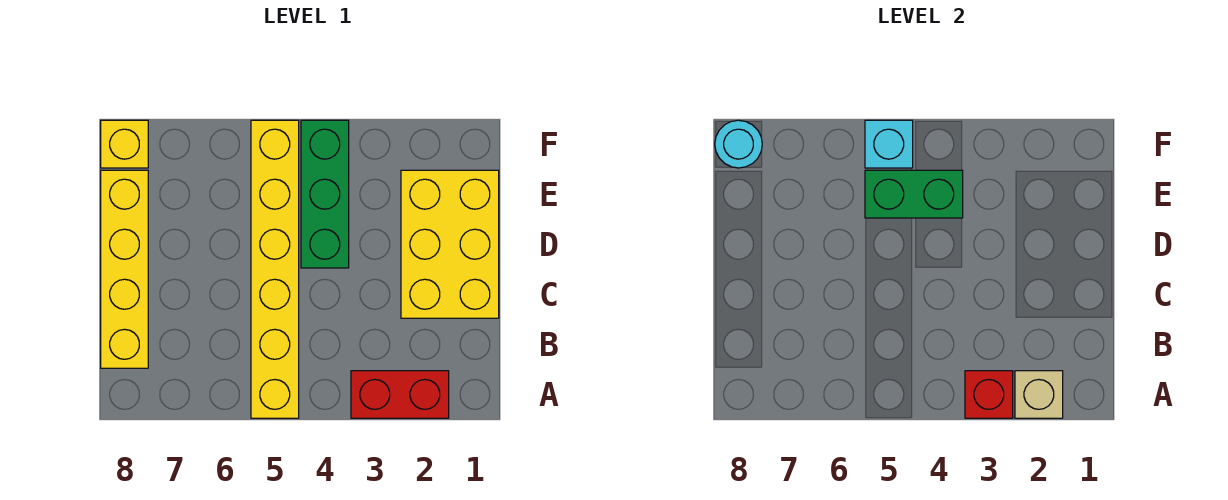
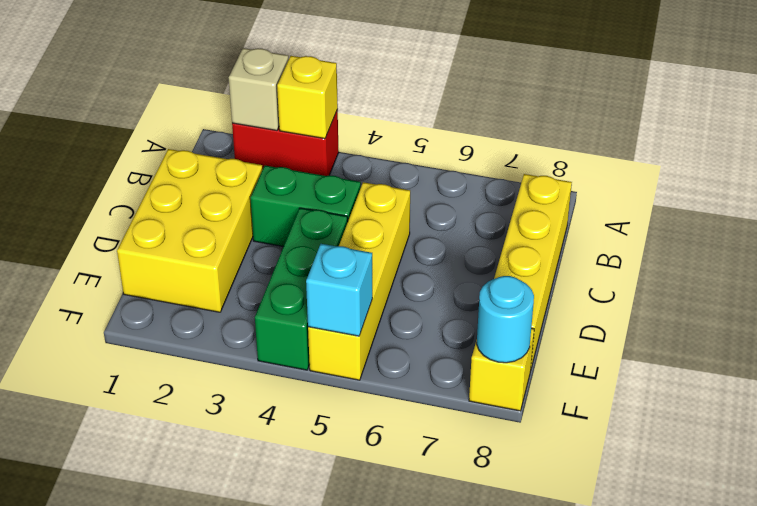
red brick A3 level 2 -> yellow brick A3 level 2
yellow brick A5:F5 level 1 -> yellow brick C5:F5 level 1
green brick E4:E5 level 2 -> green brick C3:C4 level 1

